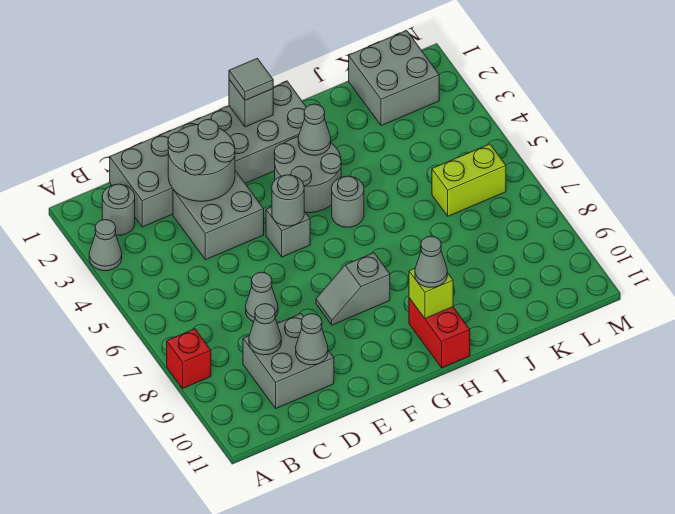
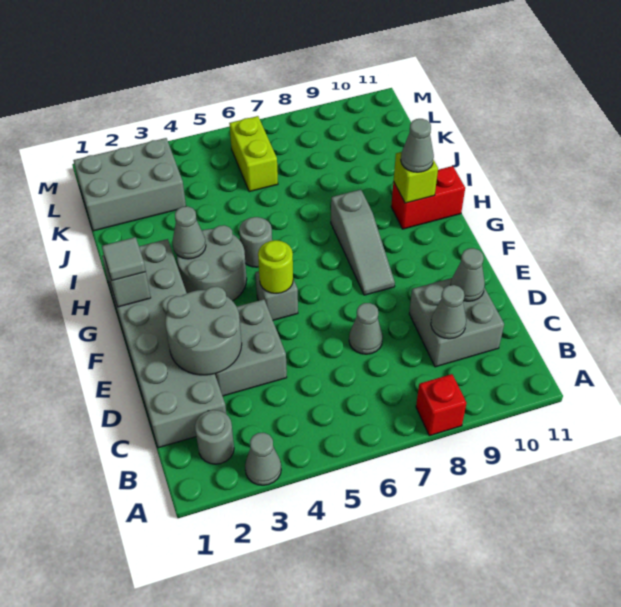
grey round brick F5 level 2 -> lime round brick F5 level 2
grey slope F8:G8 level 1 top G -> grey slope F8:H8 level 1 top H
grey brick K1:L2 level 1 -> grey brick K1:L3 level 1

